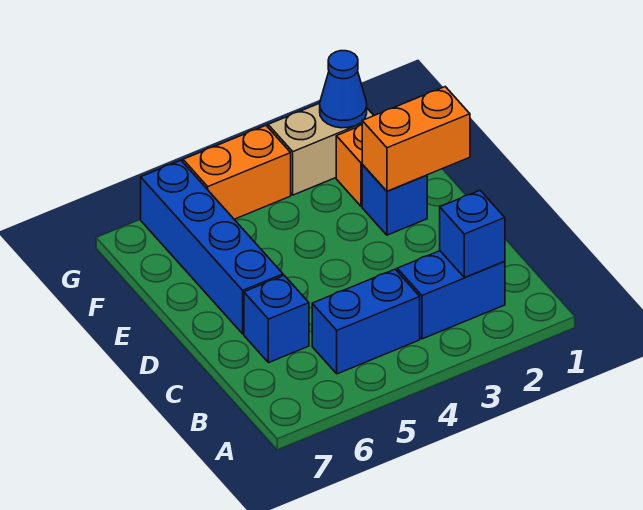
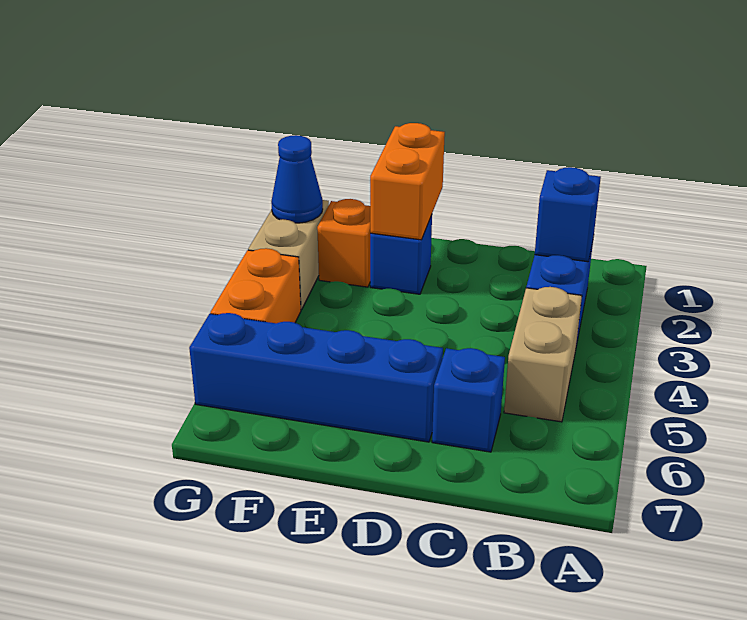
blue brick B4:B5 level 1 -> tan brick B4:B5 level 1

